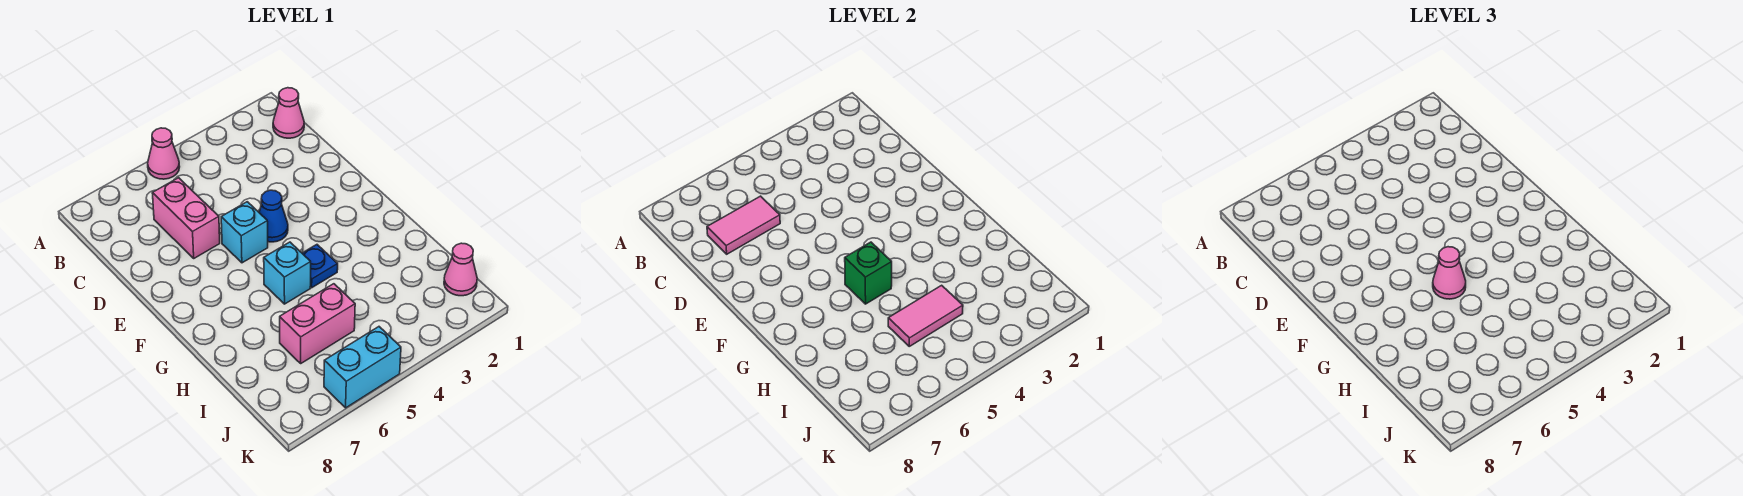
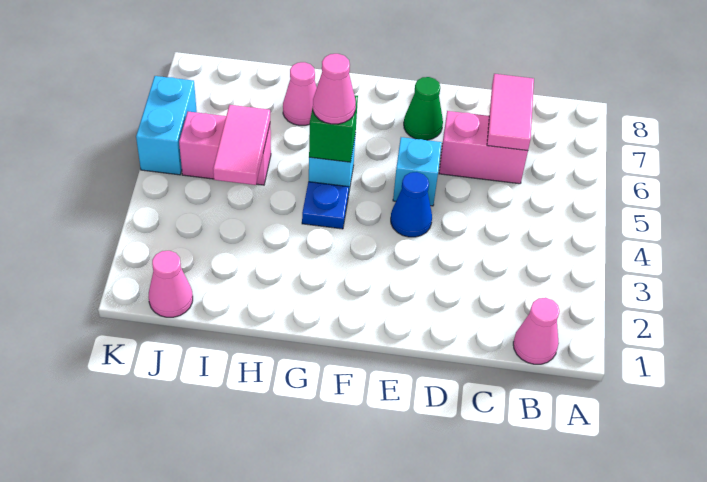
pink cone A5 level 1 -> pink cone H7 level 1
none -> green cone E7 level 1
pink brick I5:I6 level 1 -> pink brick I5:J5 level 1

